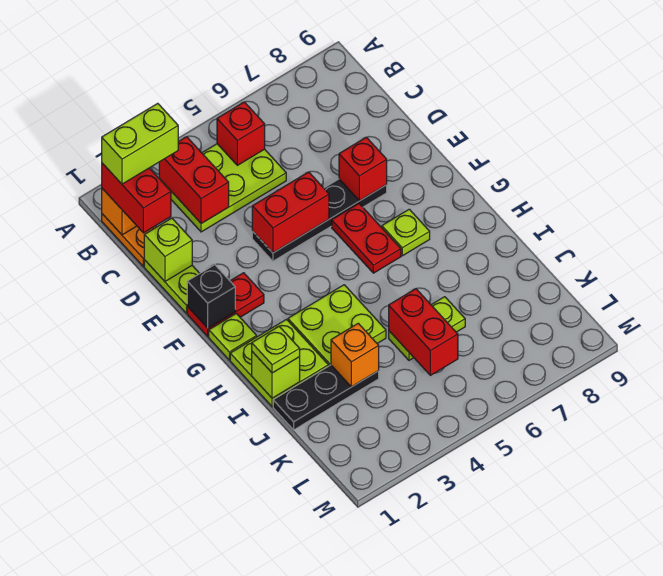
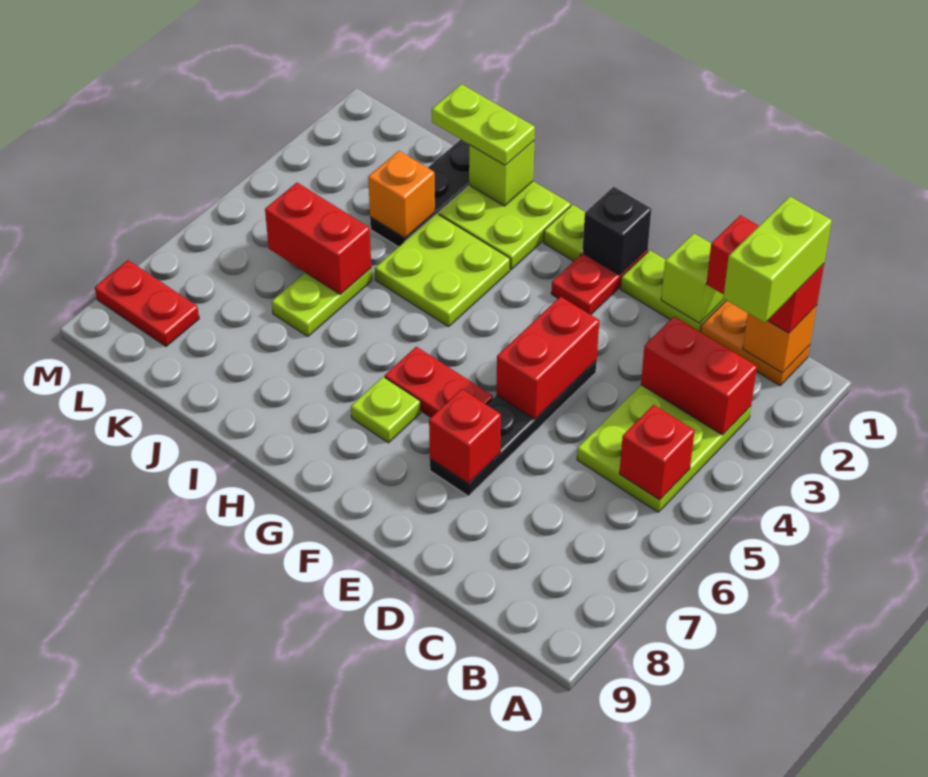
lime plate I1 level 3 -> lime plate I1:J1 level 3
none -> red plate L8:M8 level 1

